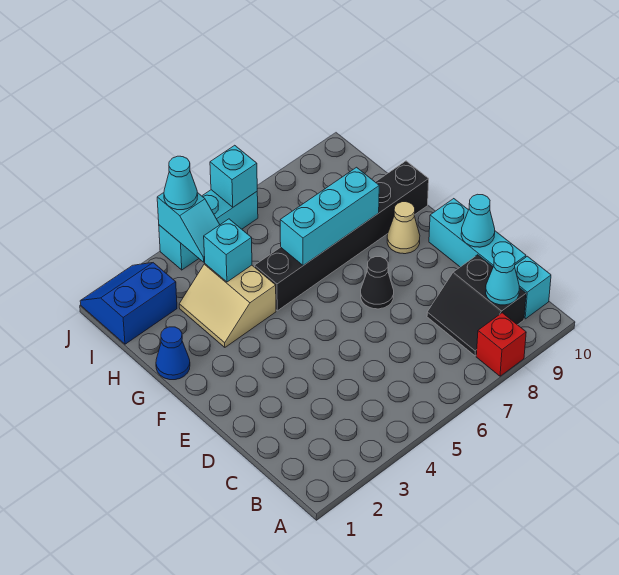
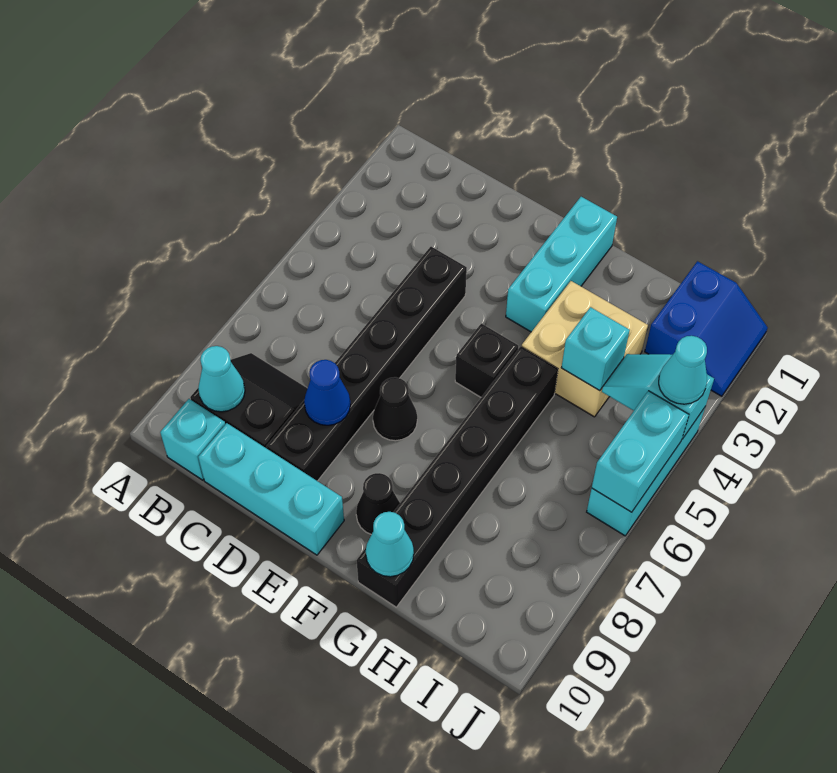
red brick A8 level 1 -> none
none -> black brick D4:D9 level 1
cyan cone D10 level 2 -> cyan cone G10 level 2
none -> black brick F5 level 1
tan cone F9 level 1 -> black cone F9 level 1
blue cone G1 level 1 -> blue cone D8 level 2
tan slope G3:H4 level 1 top 4 -> tan brick G3:H4 level 1
cyan brick G6:G8 level 2 -> cyan brick F1:F3 level 1
cyan brick J6 level 2 -> cyan brick J5:J6 level 2

